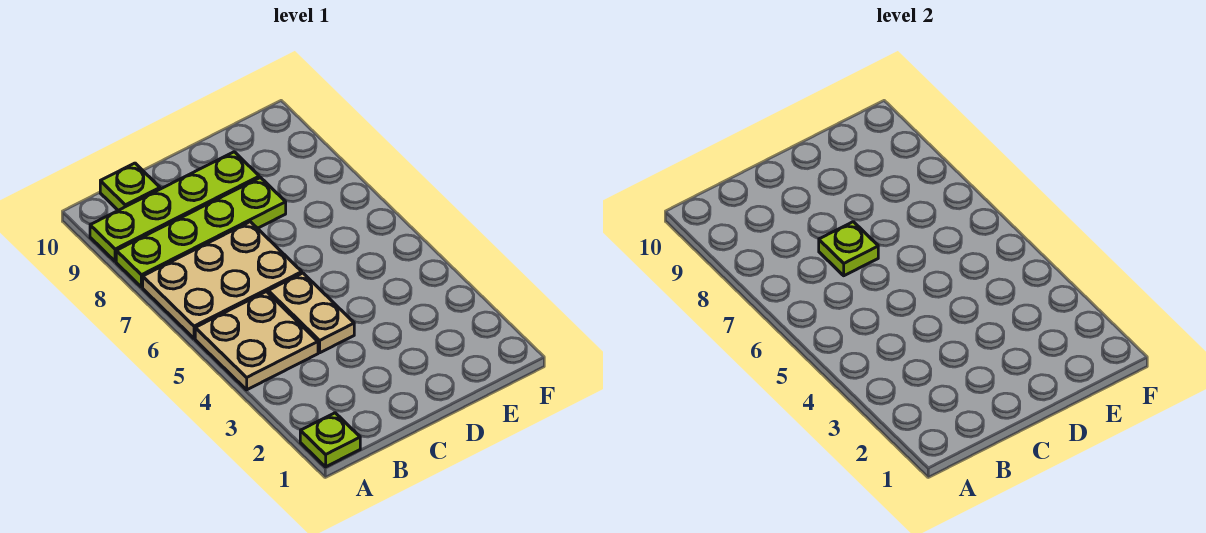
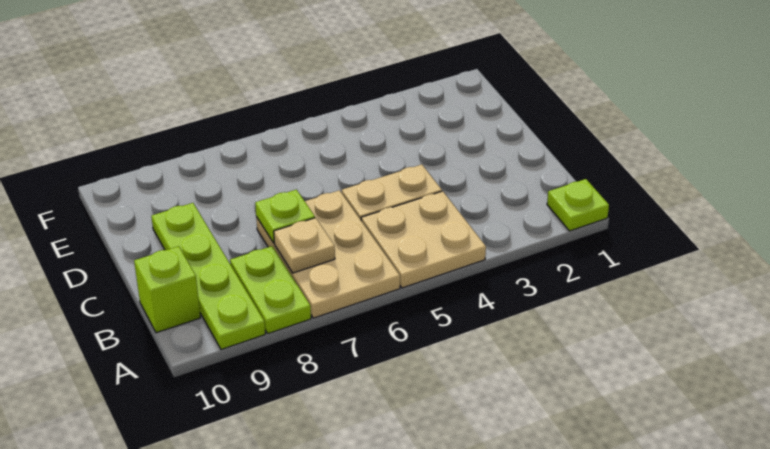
lime plate A8:D8 level 1 -> lime plate A8:B8 level 1
none -> tan plate B7 level 2
lime plate B10 level 1 -> lime brick B10 level 1

